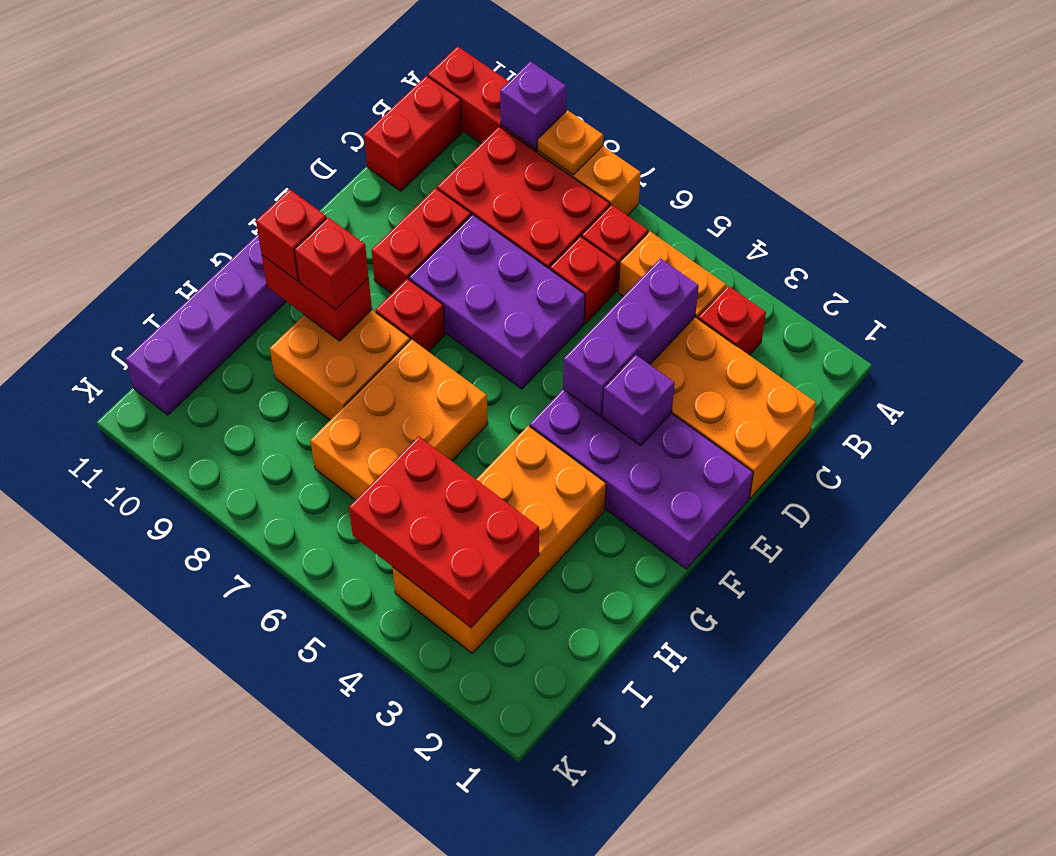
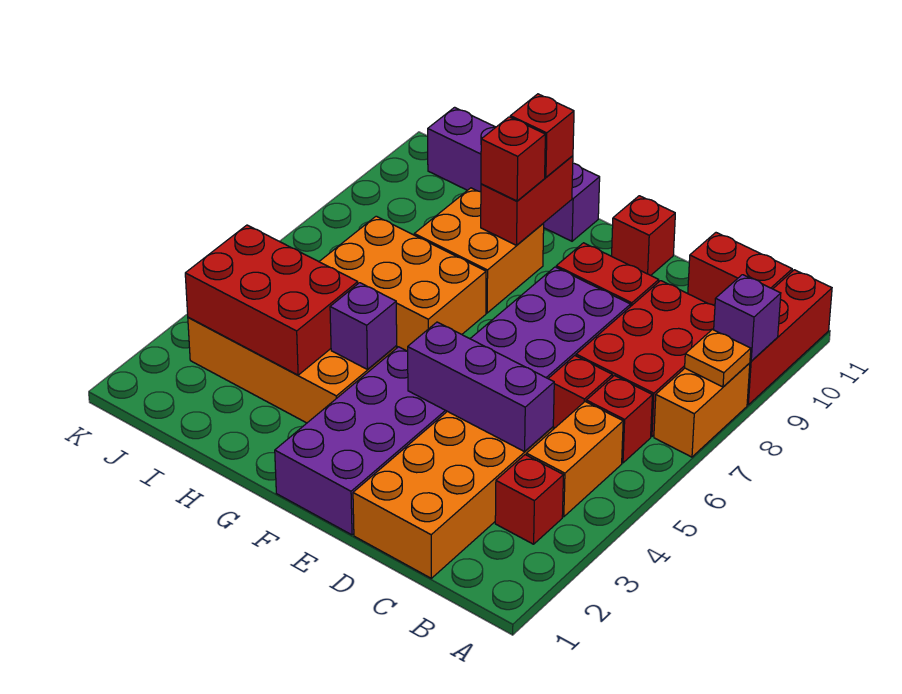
purple brick E3 level 2 -> purple brick G4 level 2
red brick F8 level 1 -> red brick E11 level 1
red brick I3:J5 level 2 -> red brick H3:J4 level 2

